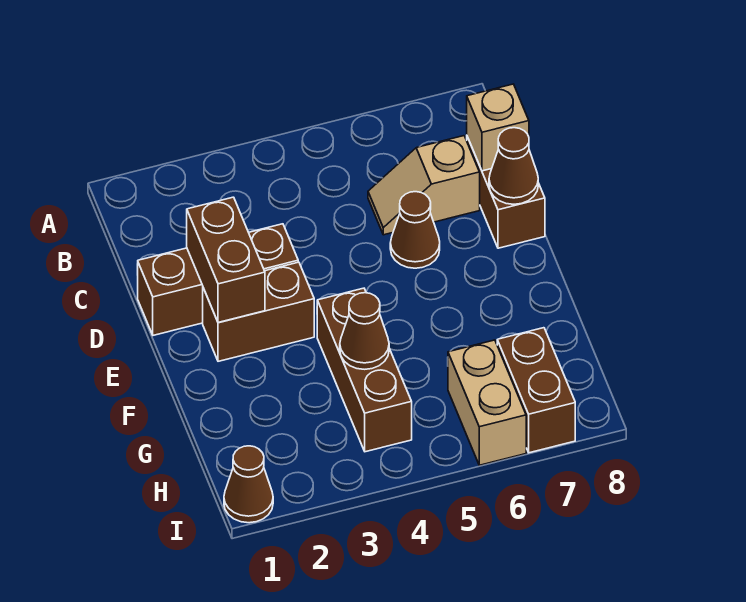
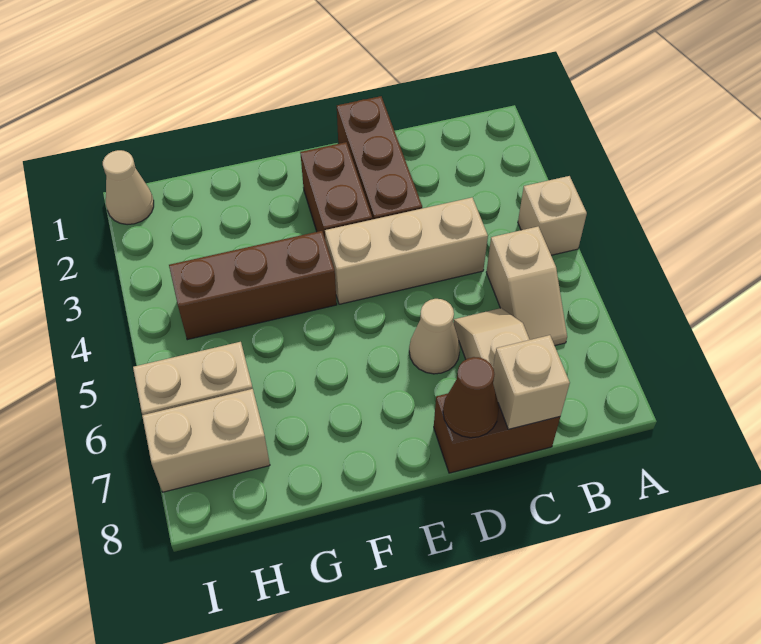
none -> tan brick A4 level 1
none -> tan slope B5:B6 level 1 top 5
none -> tan brick C4:E4 level 1
brown brick D2:E2 level 2 -> none
brown cone D6 level 1 -> tan cone D6 level 1
brown cone G4 level 2 -> none
brown brick H7:I7 level 1 -> tan brick H7:I7 level 1
brown cone I1 level 1 -> tan cone I1 level 1

